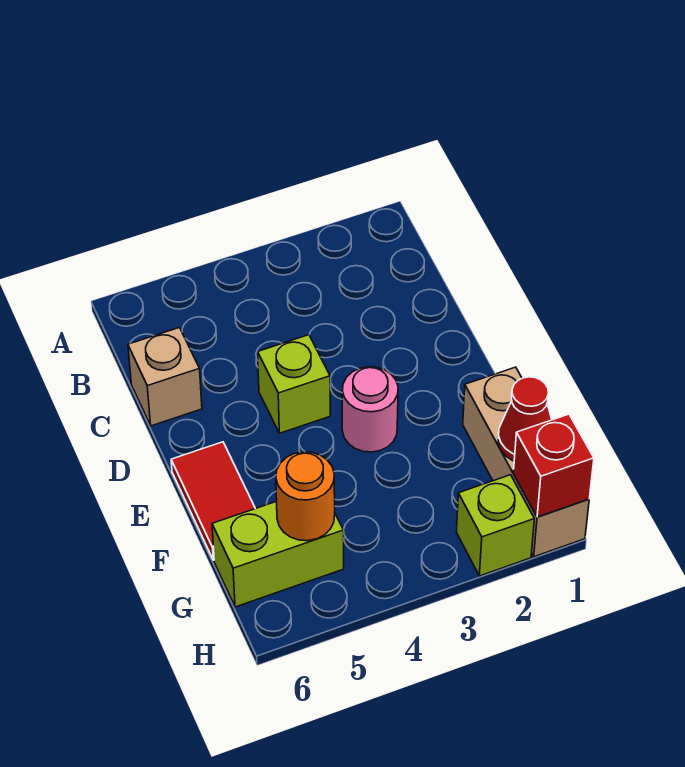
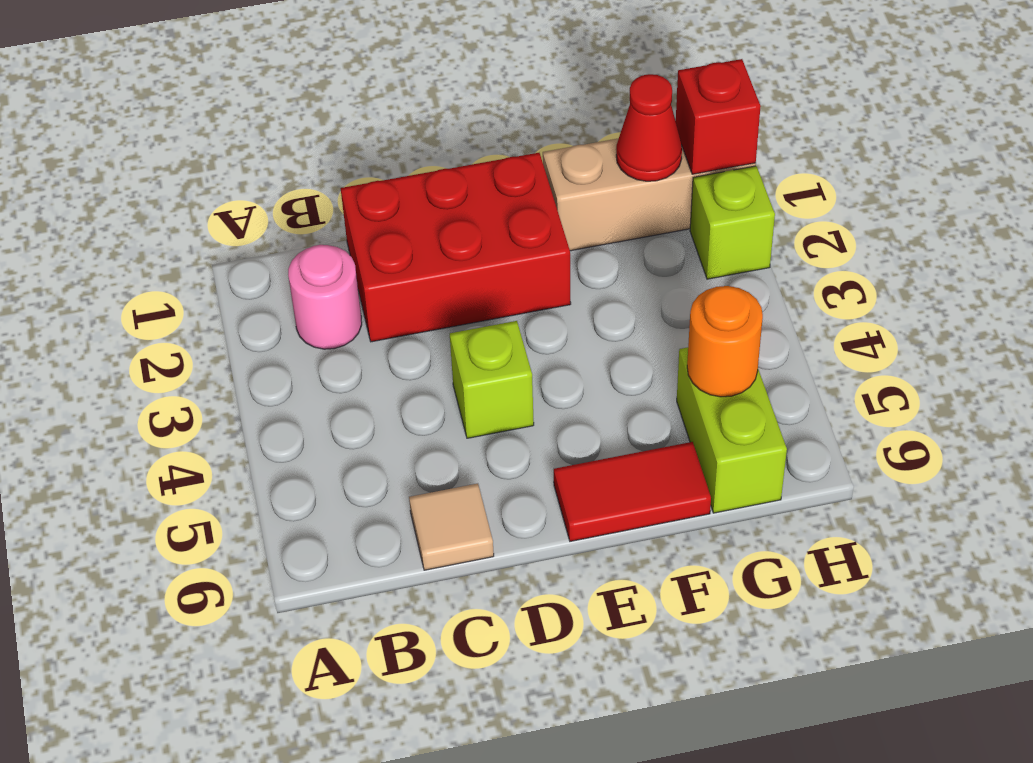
none -> red brick C1:E2 level 1
tan brick C6 level 1 -> tan tile C6 level 1
pink round brick E3 level 1 -> pink round brick B2 level 1

